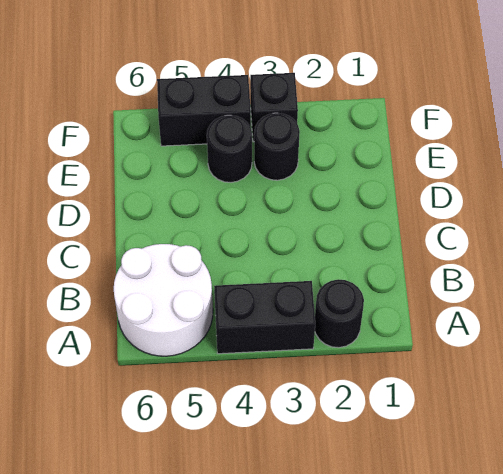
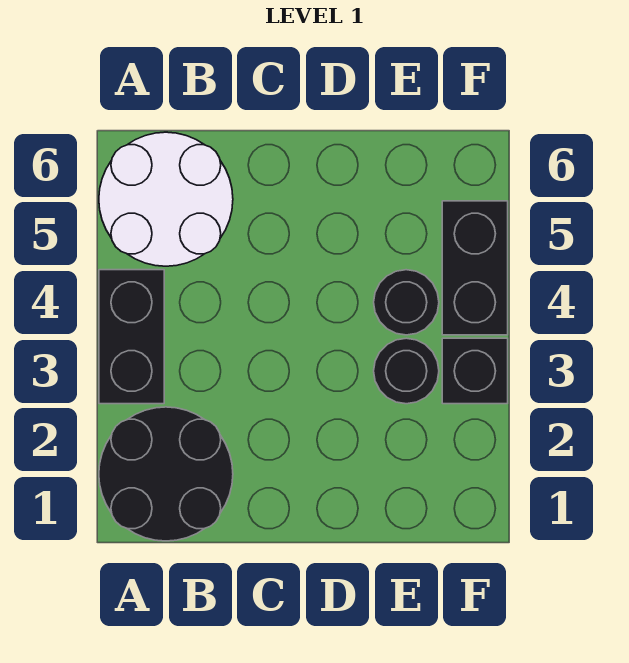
black round brick A2 level 1 -> black round brick A1:B2 level 1

